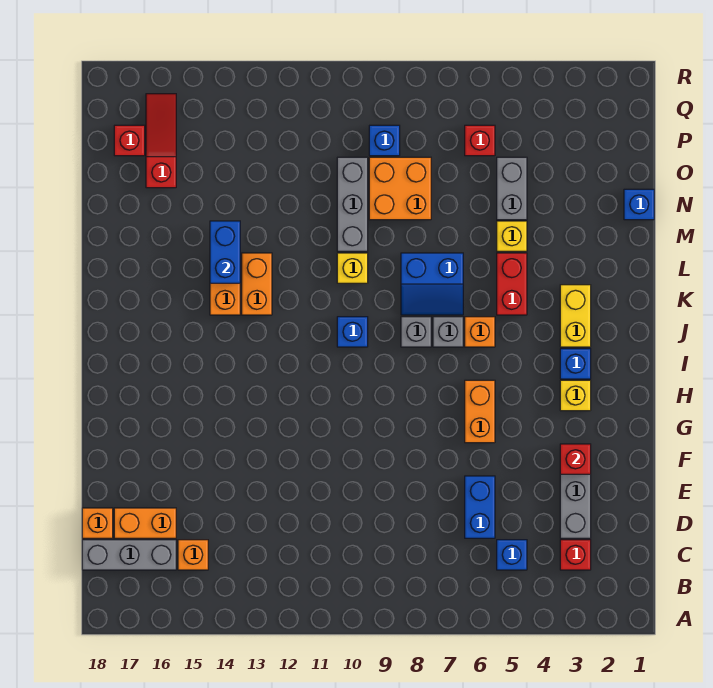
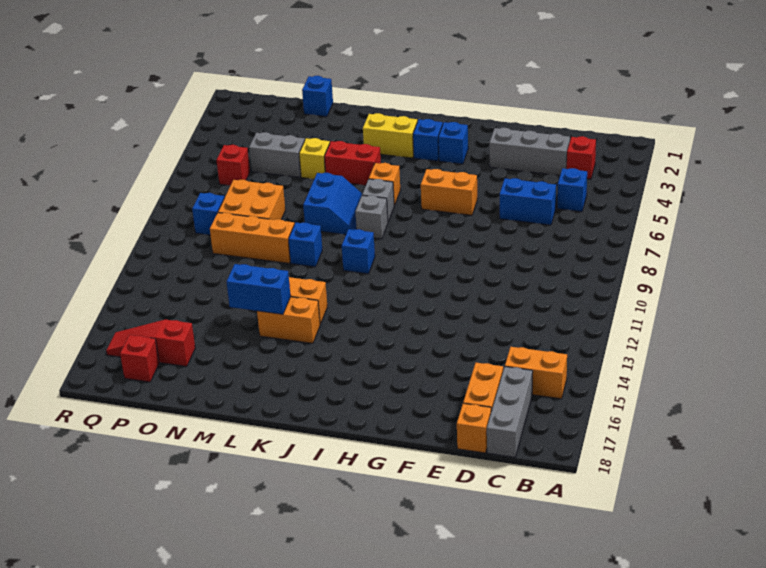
orange brick C15 level 1 -> orange brick B15:C15 level 1
red brick F3 level 2 -> none
yellow brick H3 level 1 -> blue brick H3 level 1
yellow brick L10 level 1 -> blue brick L10 level 1
grey brick M10:O10 level 1 -> orange brick M10:O10 level 1

